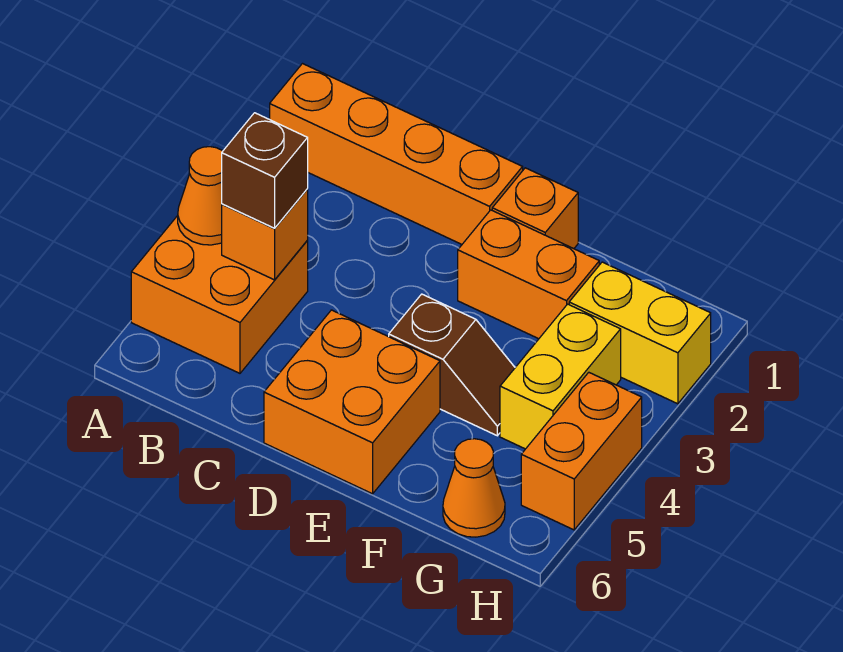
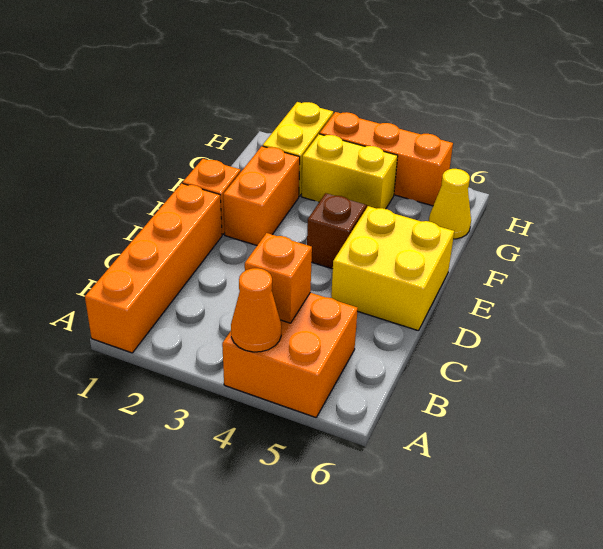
brown brick B4 level 3 -> none
orange brick D5:E6 level 1 -> yellow brick D5:E6 level 1
orange cone G6 level 1 -> yellow cone G6 level 1
orange brick H4:H5 level 1 -> orange brick H3:H5 level 1

